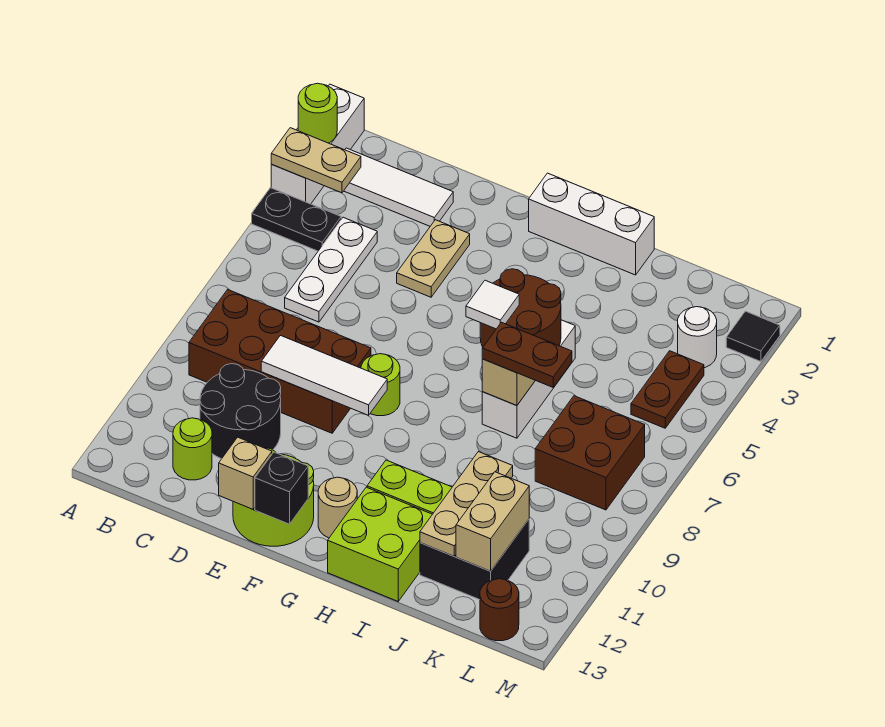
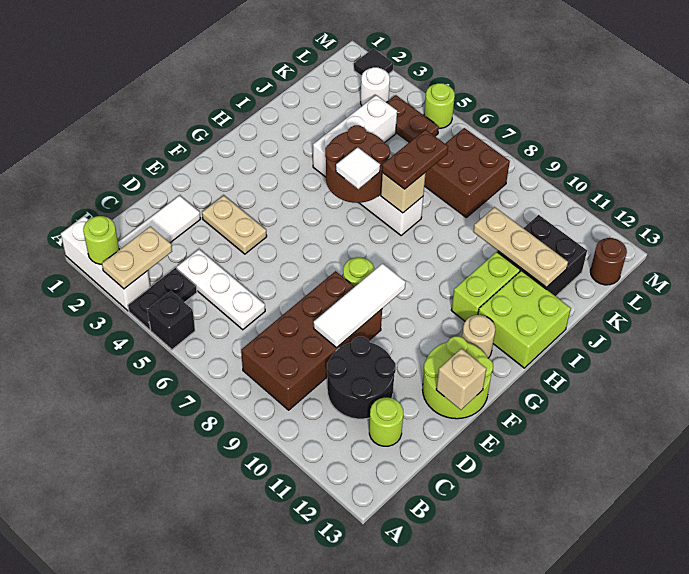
black brick F13 level 2 -> black brick A5 level 1
white brick G1:I1 level 1 -> white brick I4:K4 level 1
tan brick K11:K12 level 2 -> none
none -> lime round brick M5 level 1

